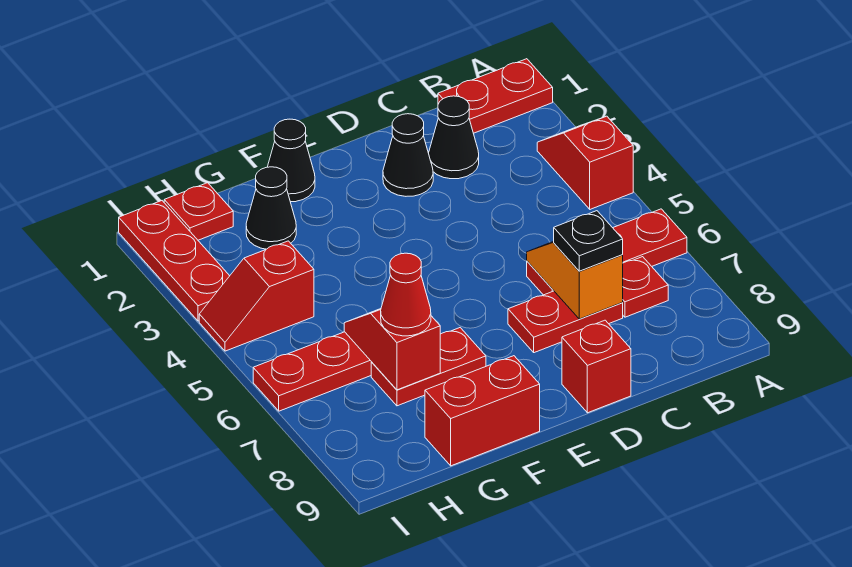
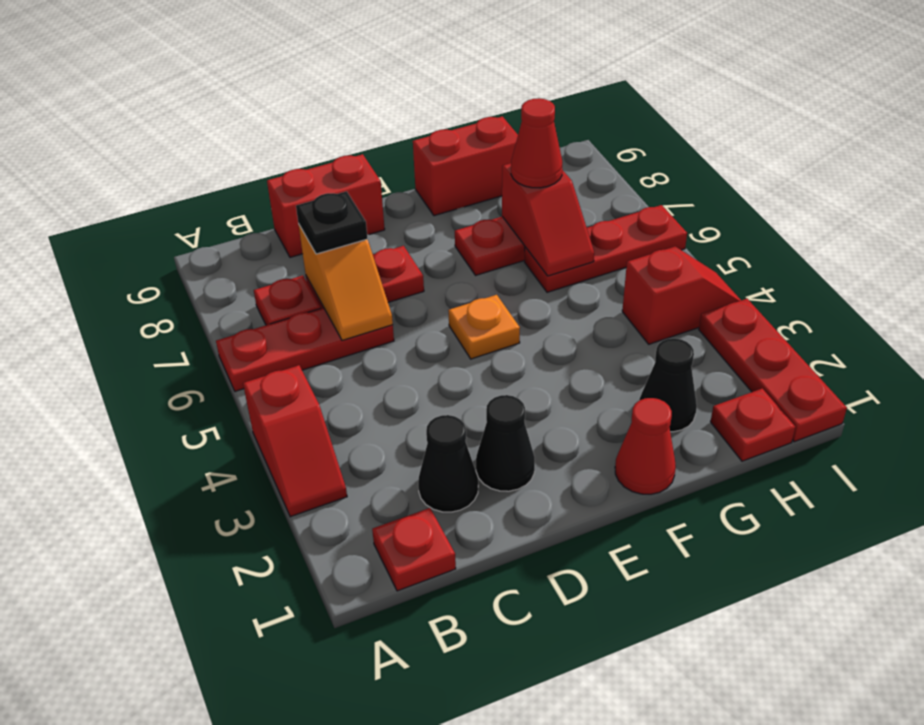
red plate A1:B1 level 1 -> red plate B1 level 1
red brick D9 level 1 -> red brick C9:D9 level 1
none -> orange plate E5 level 1
black cone F1 level 1 -> red cone F1 level 1

